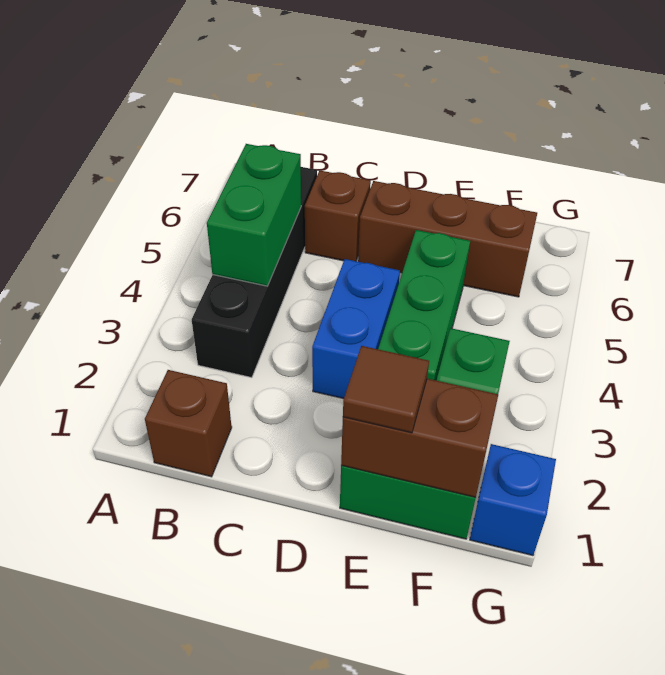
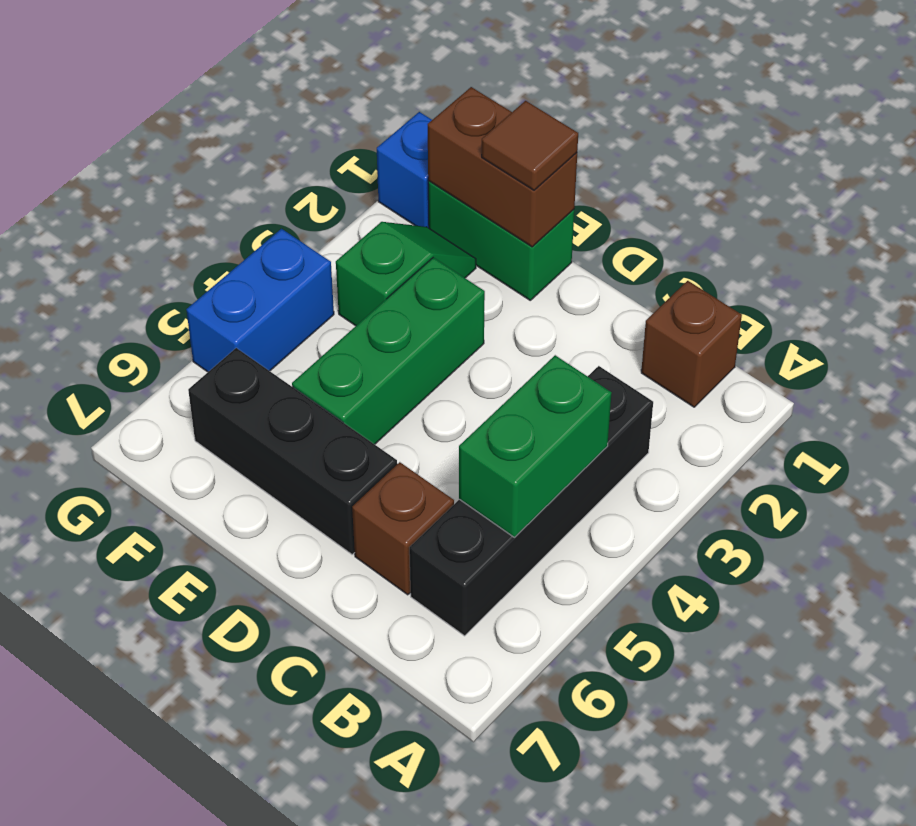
blue brick D3:D4 level 1 -> blue brick G4:G5 level 1
brown brick D6:F6 level 1 -> black brick D6:F6 level 1

